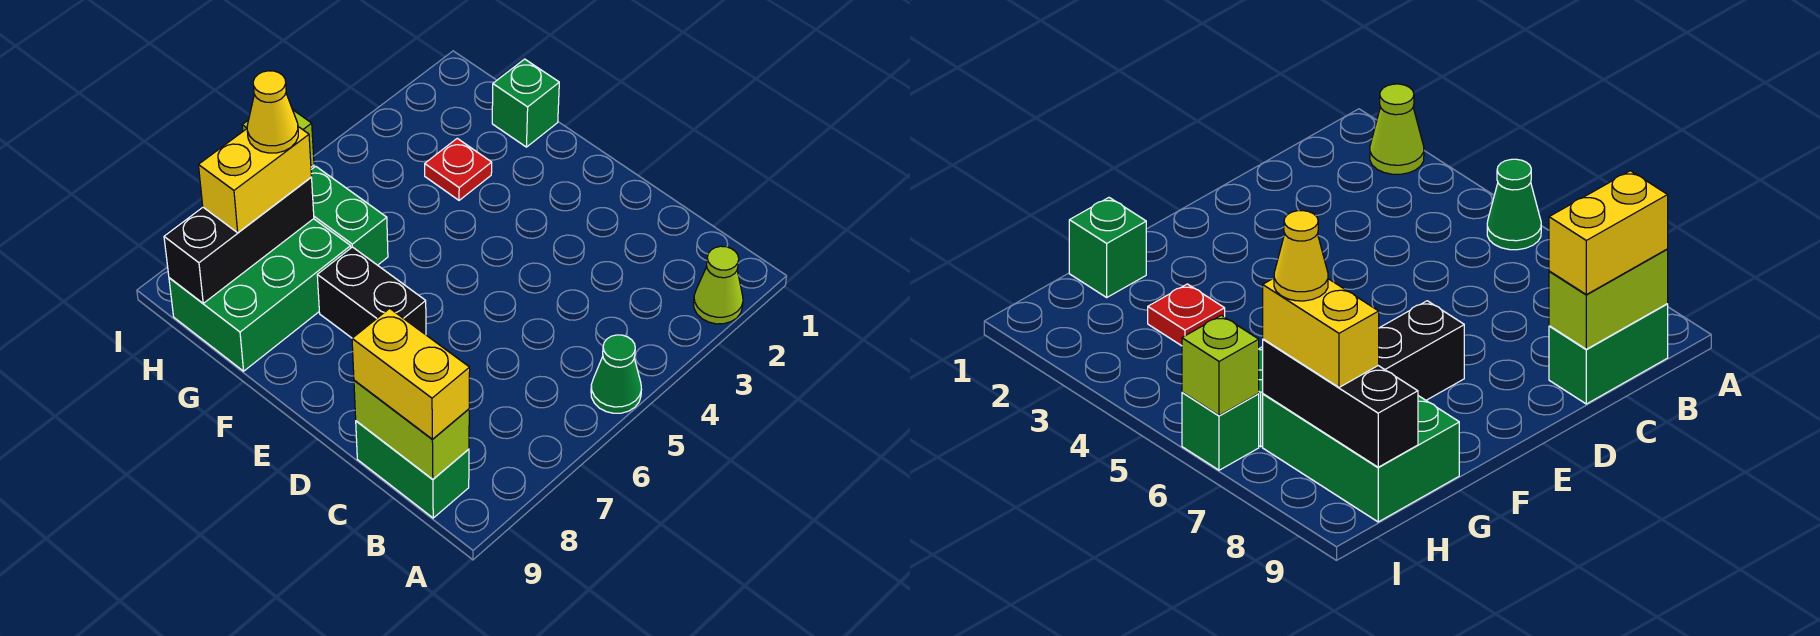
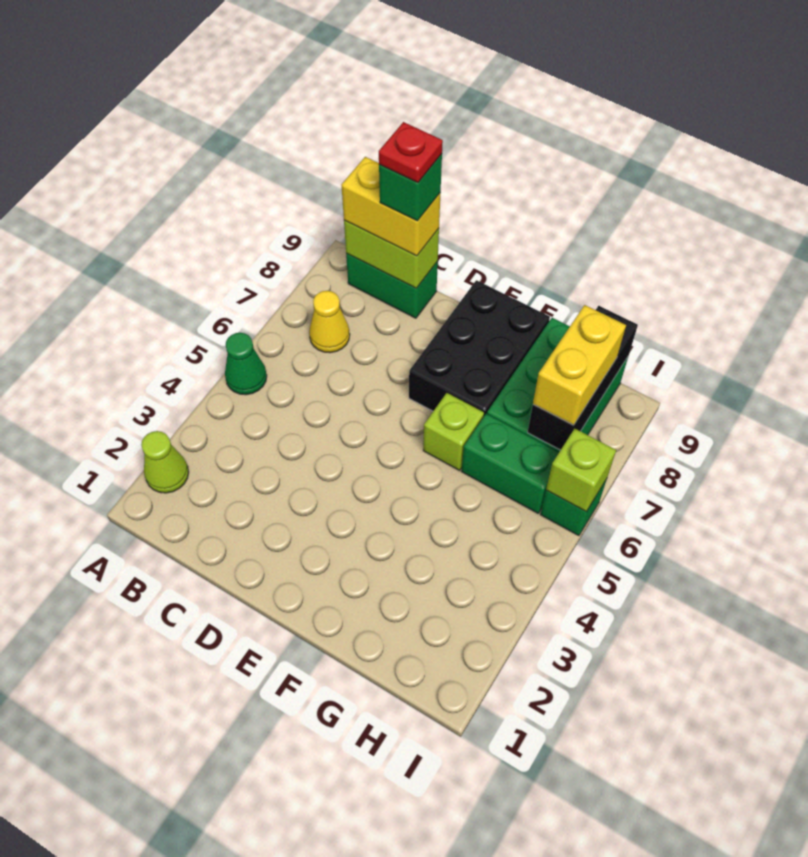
black brick E7:F7 level 1 -> black brick E7:F9 level 1
none -> lime brick F6 level 1
green brick G1 level 1 -> green brick C9 level 4
red plate G3 level 1 -> red plate C9 level 5
yellow cone H7 level 4 -> yellow cone B7 level 1

